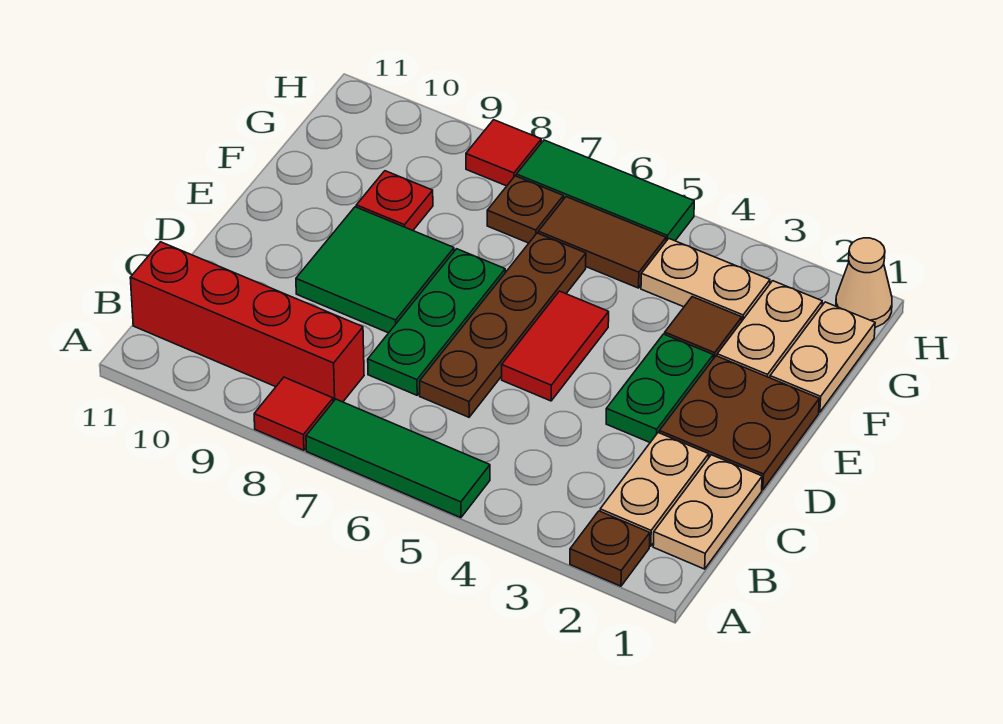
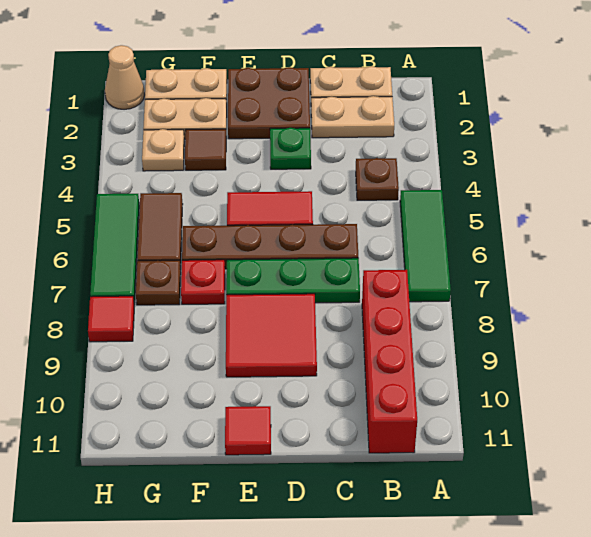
brown plate A2 level 1 -> brown plate B4 level 1
red tile A8 level 1 -> red tile E11 level 1
green plate D3:E3 level 1 -> green plate D3 level 1
green tile D8:E9 level 1 -> red tile D8:E9 level 1
red plate F9 level 1 -> red plate F7 level 1
tan plate G3:G4 level 1 -> tan plate G3 level 1

